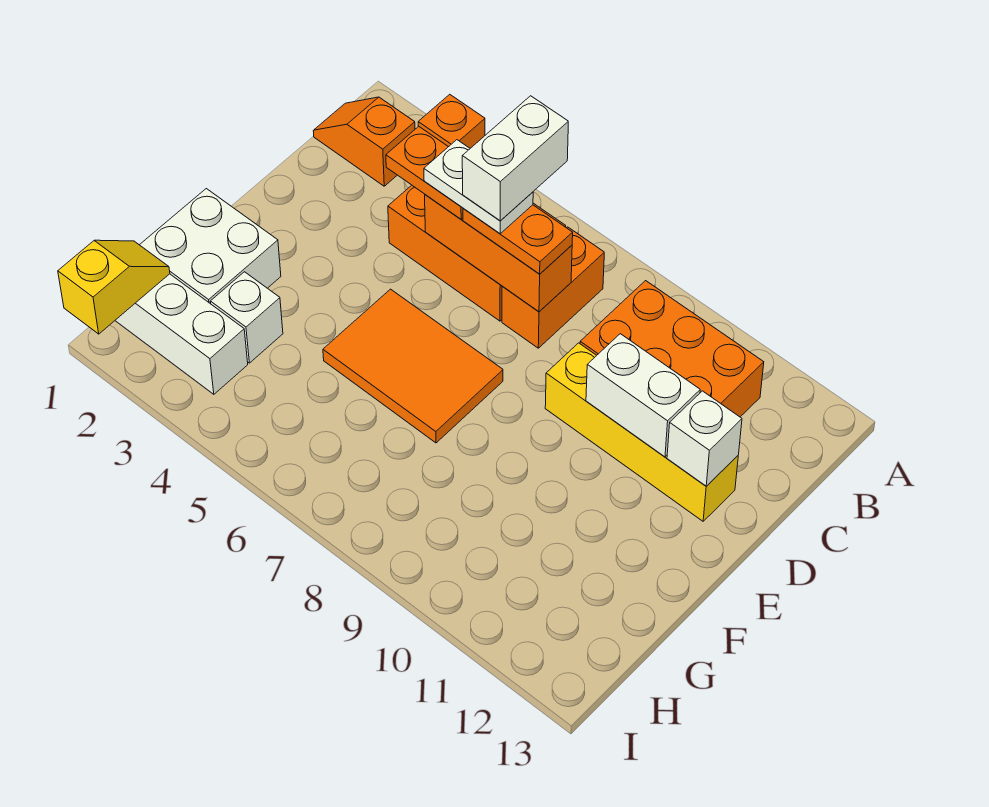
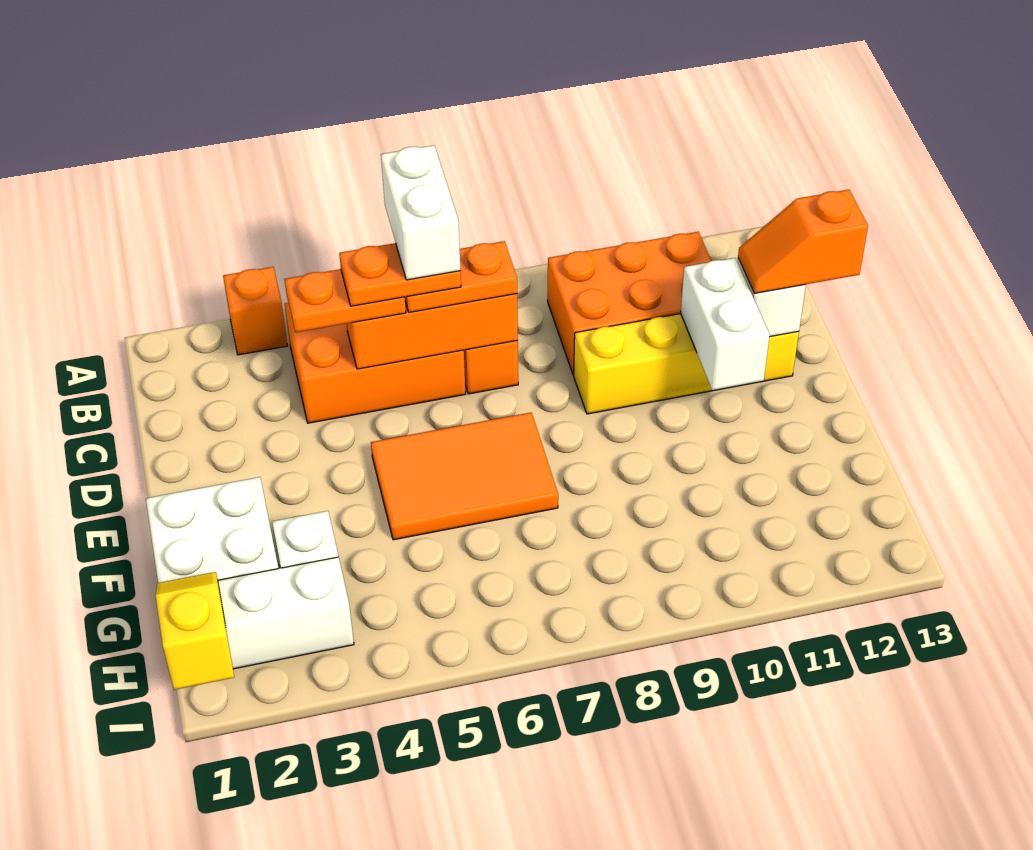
orange slope B1:B2 level 1 top 2 -> orange slope D12:D13 level 3 top 13
white plate C5:C6 level 4 -> orange plate C5:C6 level 4
white brick D10:D11 level 2 -> white brick D11:E11 level 2

